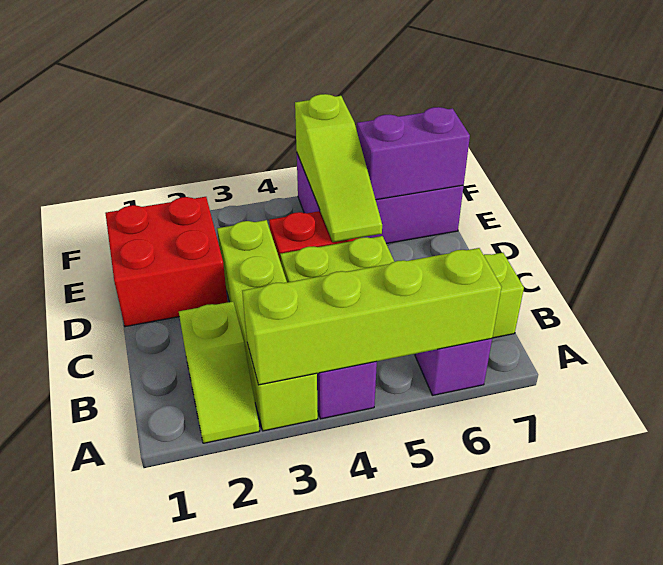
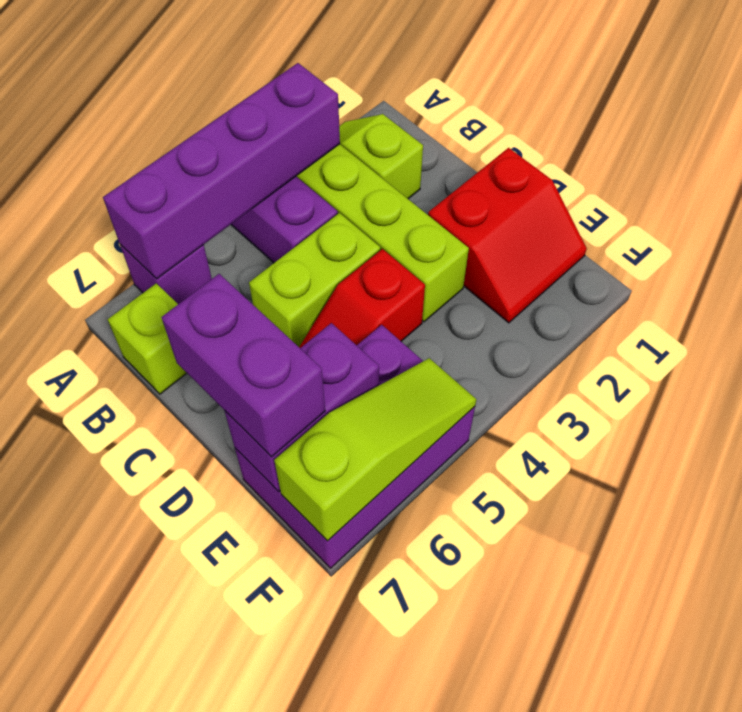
lime brick A3:A6 level 2 -> purple brick A3:A6 level 2
red brick D1:E2 level 1 -> red slope D1:E2 level 1 top D
lime slope D5:F5 level 2 top F -> lime slope F5:F7 level 2 top 7
none -> purple brick D7:E7 level 3

